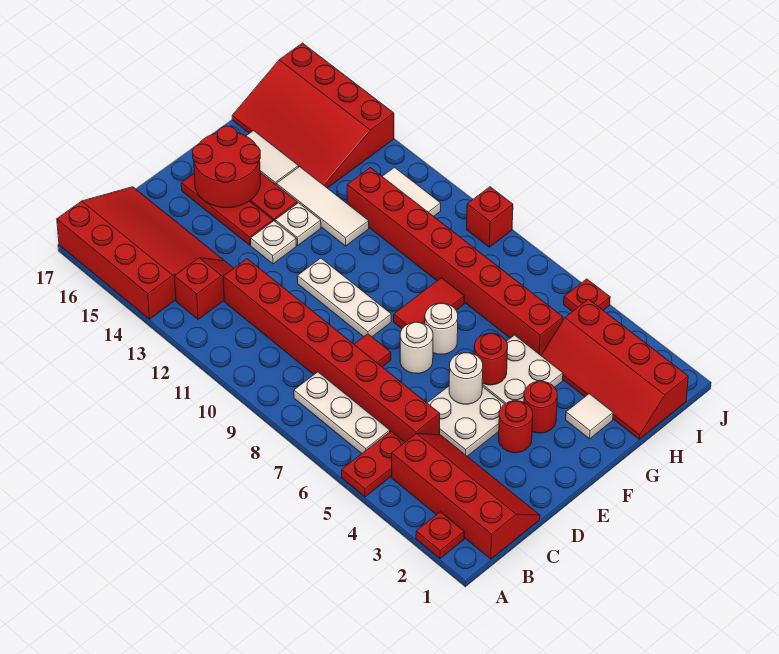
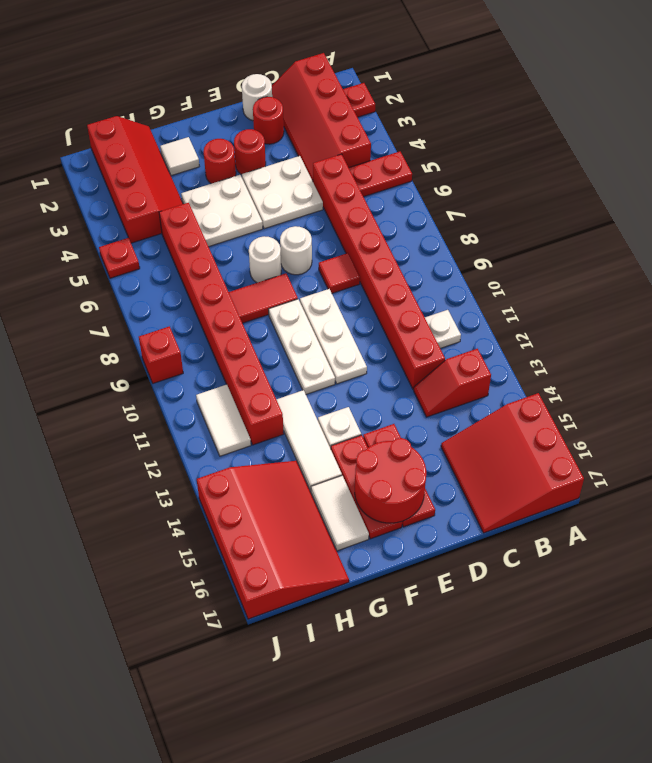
red slope A14:C17 level 1 top A -> red slope A15:C17 level 1 top A
white plate B6:B8 level 1 -> white plate F9:F11 level 1
white round brick E5 level 2 -> white round brick D1 level 1
white plate E13 level 1 -> white plate B11 level 1
red round brick F5 level 2 -> red round brick D2 level 1

